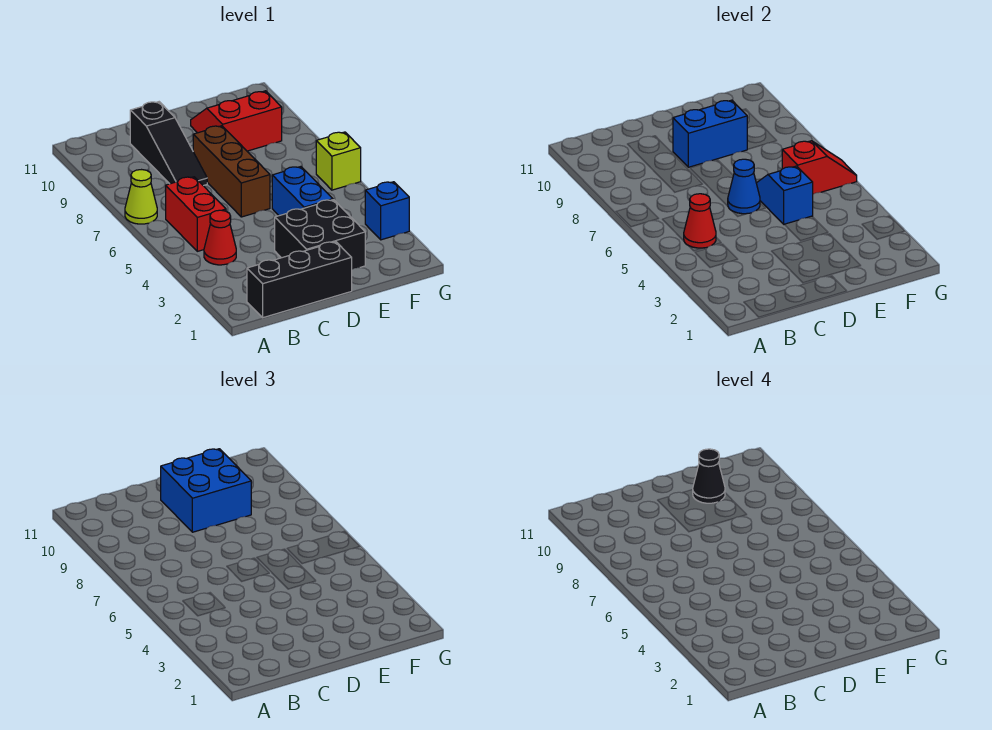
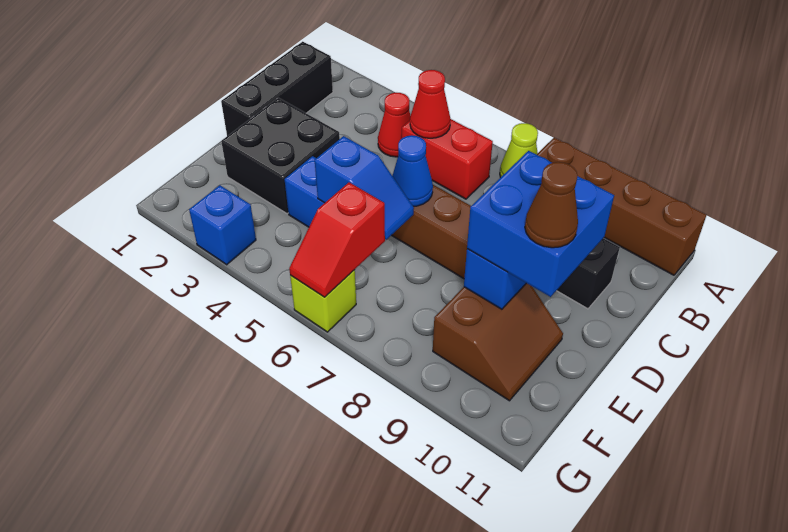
none -> brown brick A8:A11 level 1
red slope E9:F10 level 1 top 9 -> brown slope E9:F10 level 1 top 9
black cone E10 level 4 -> brown cone E10 level 4

